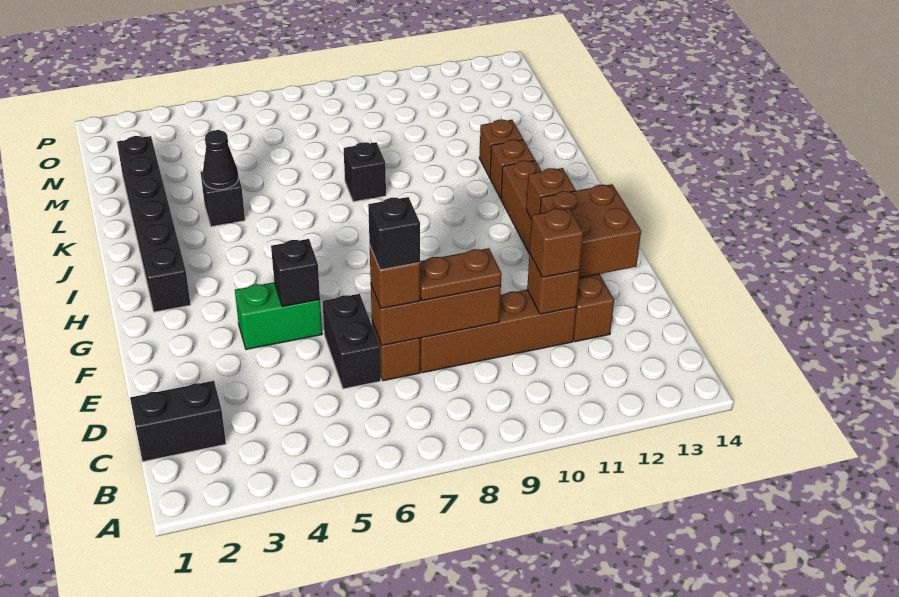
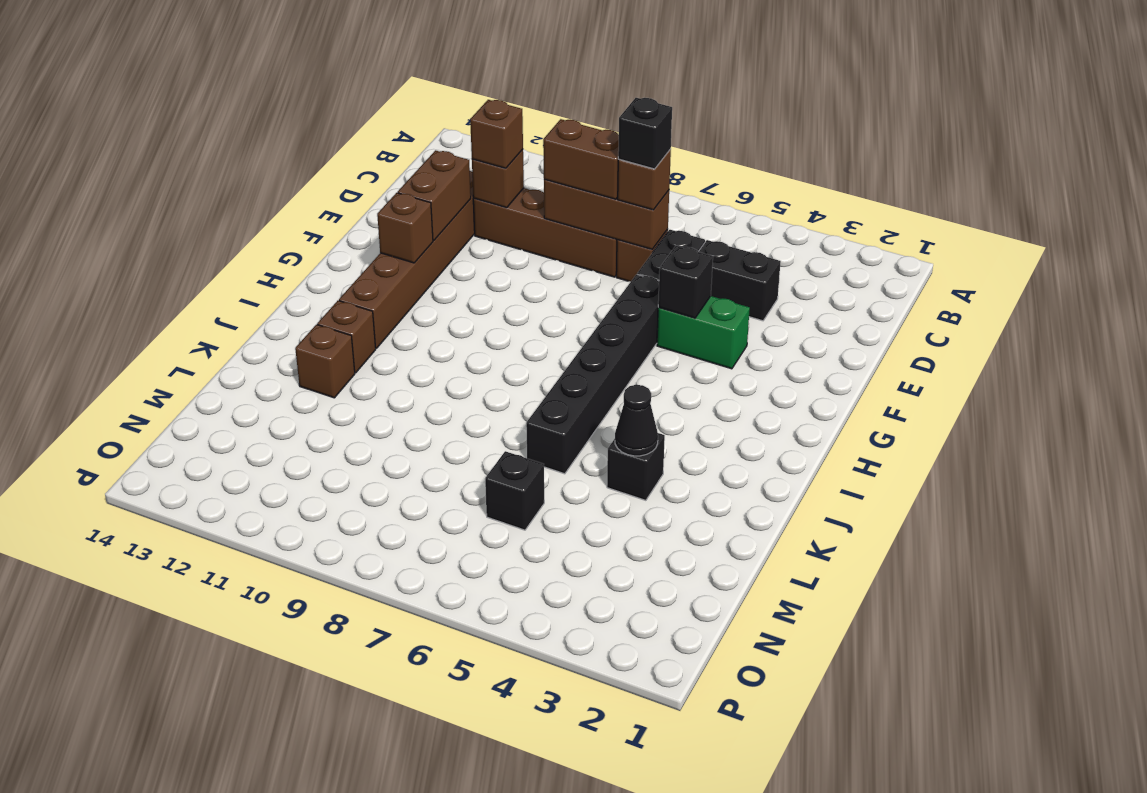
black brick C1:C2 level 1 -> black brick D4:D5 level 1
brown plate D8:D9 level 3 -> brown brick D8:D9 level 3
brown brick E12:F13 level 2 -> brown brick E12:F12 level 2
black brick H2:M2 level 1 -> black brick F6:K6 level 1
black brick K8 level 1 -> black brick M6 level 1

